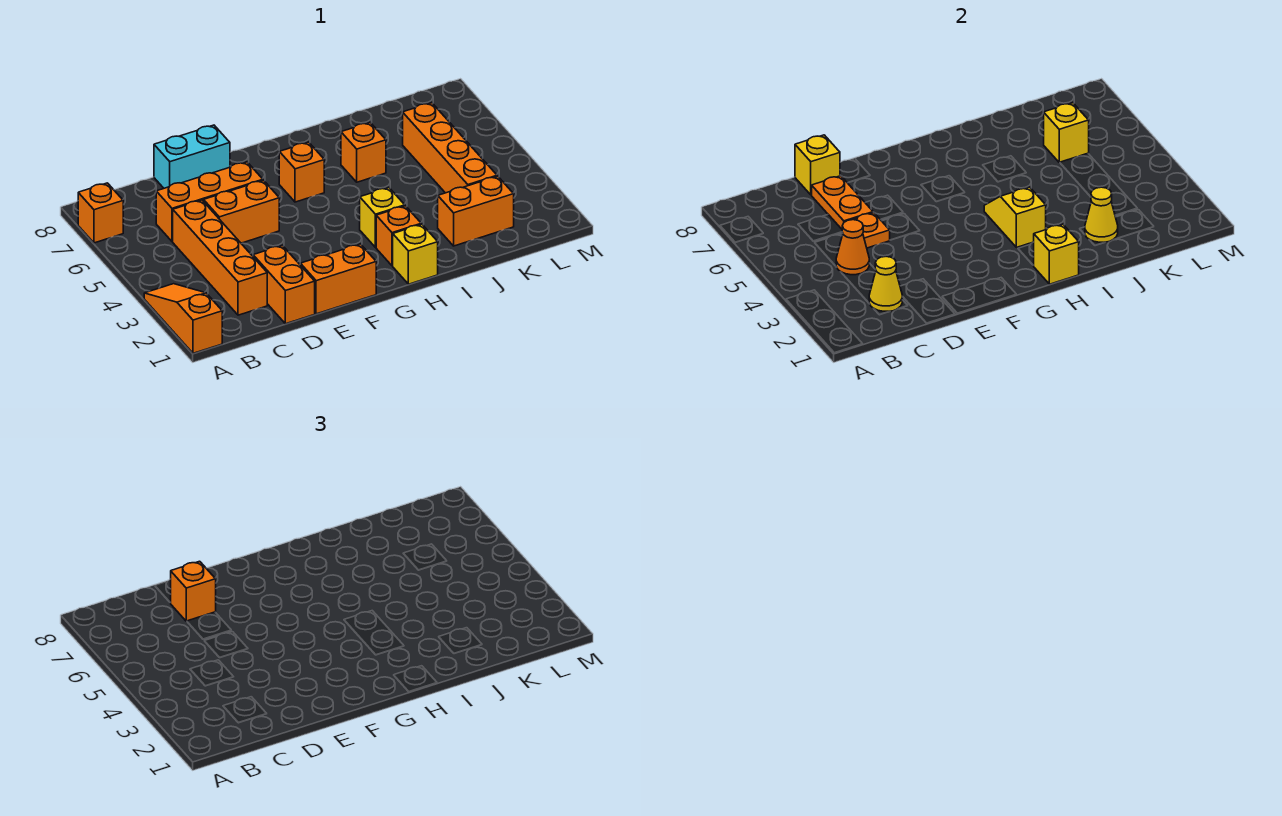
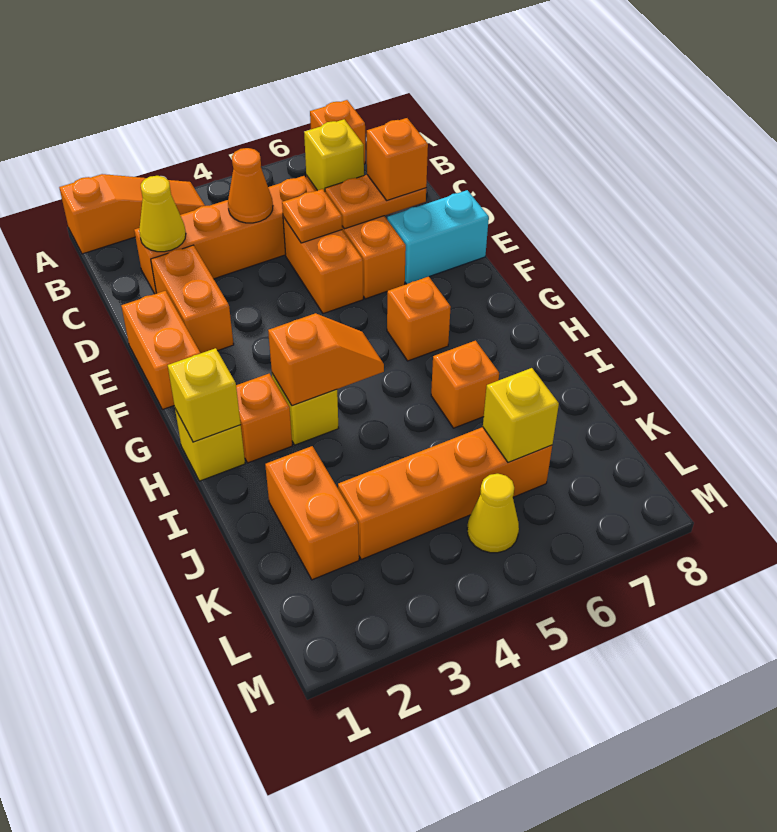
orange brick D1:D2 level 1 -> orange brick D2:E2 level 1
cyan brick D8:E8 level 1 -> cyan brick E7:E8 level 1
yellow brick D8 level 2 -> yellow brick C6 level 2
yellow slope H3:H4 level 2 top 3 -> orange slope H3:H4 level 2 top 3
yellow cone J2 level 2 -> yellow cone L5 level 1

